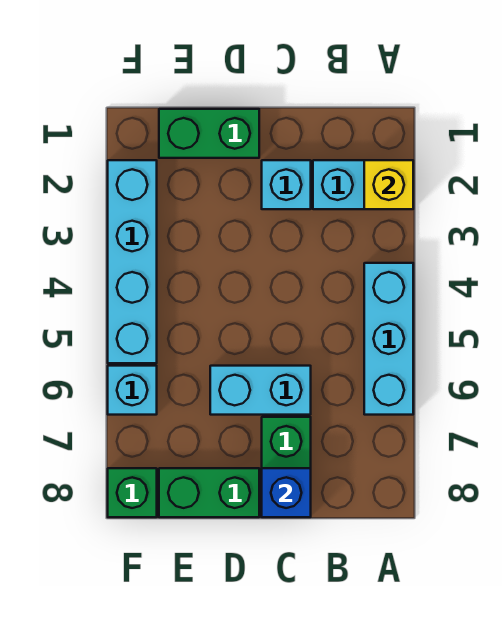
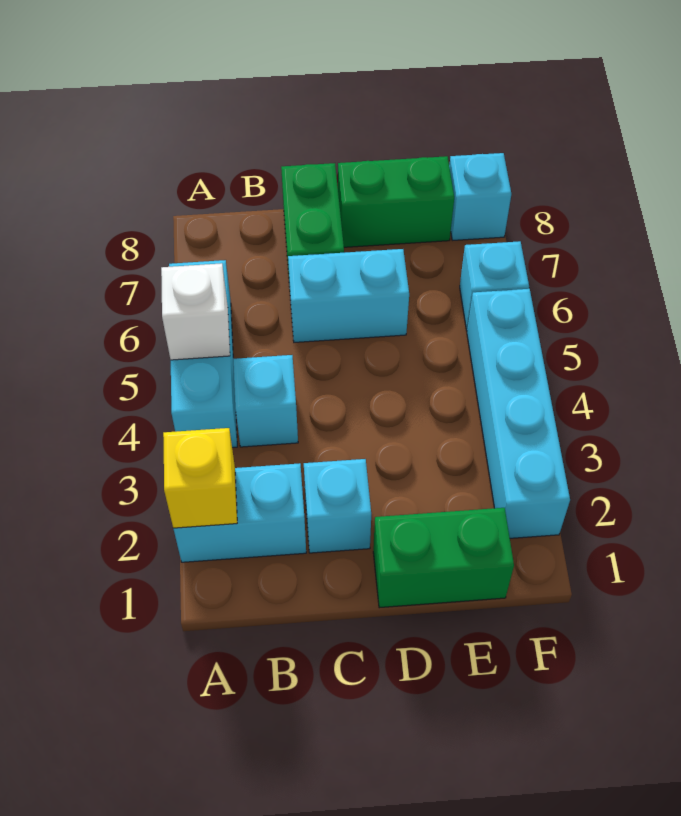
none -> white brick A5 level 2
none -> cyan brick B4 level 1
blue brick C8 level 2 -> none
green brick F8 level 1 -> cyan brick F8 level 1

